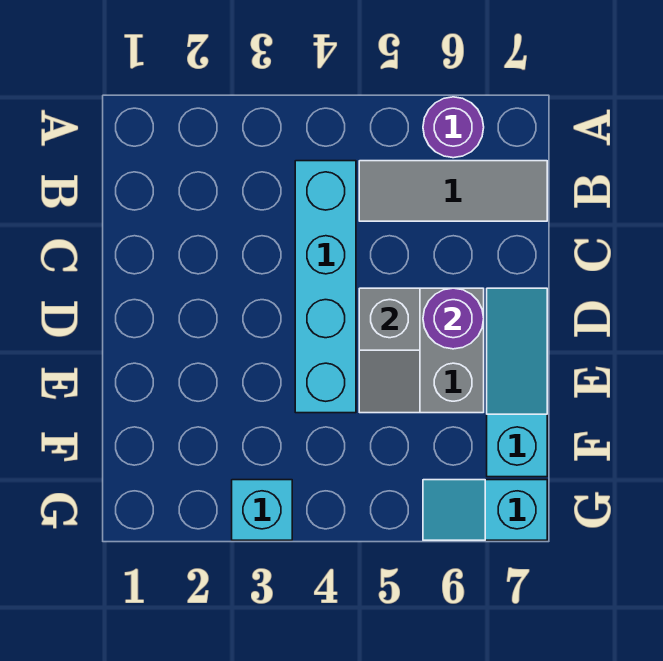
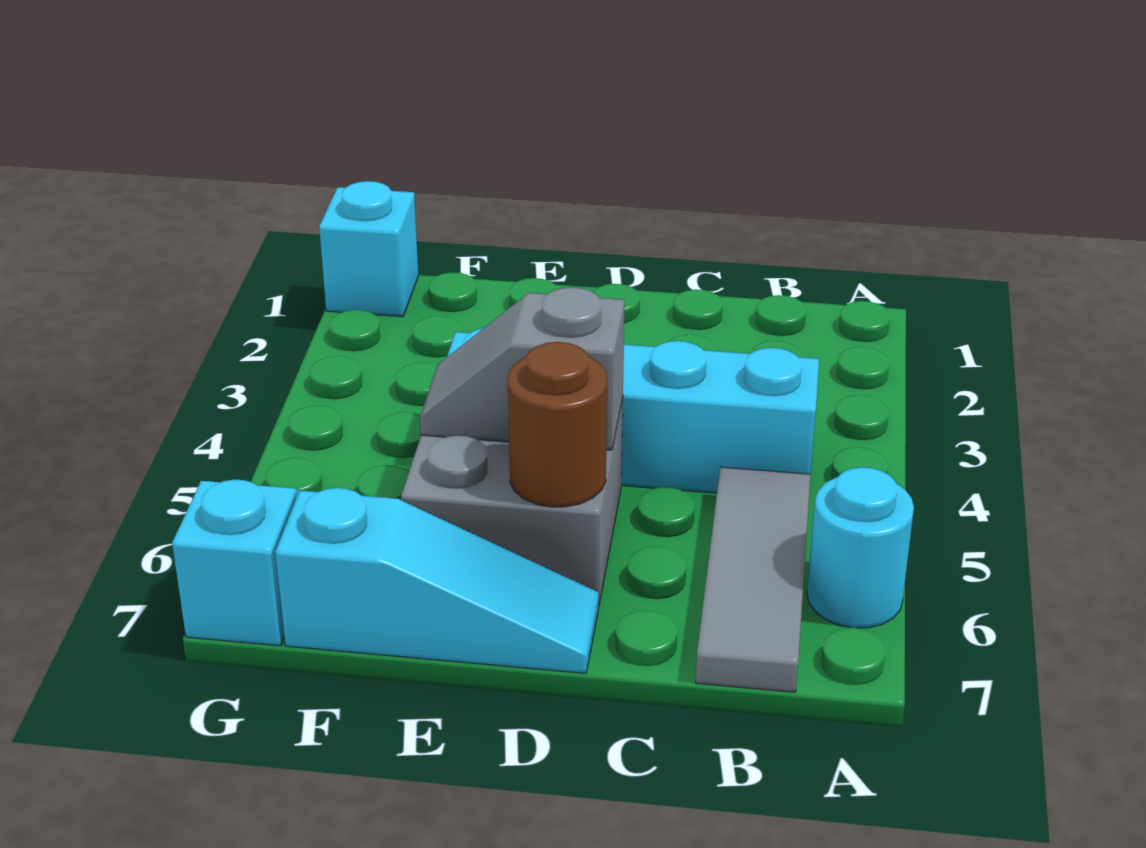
purple round brick A6 level 1 -> cyan round brick A6 level 1
purple round brick D6 level 2 -> brown round brick D6 level 2
cyan brick G3 level 1 -> cyan brick G1 level 1

